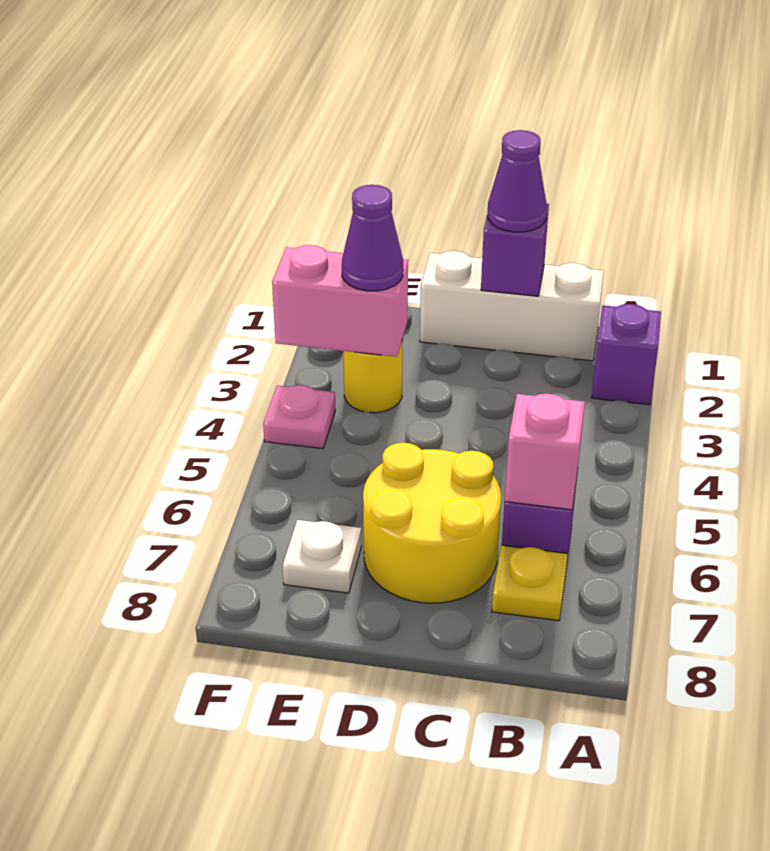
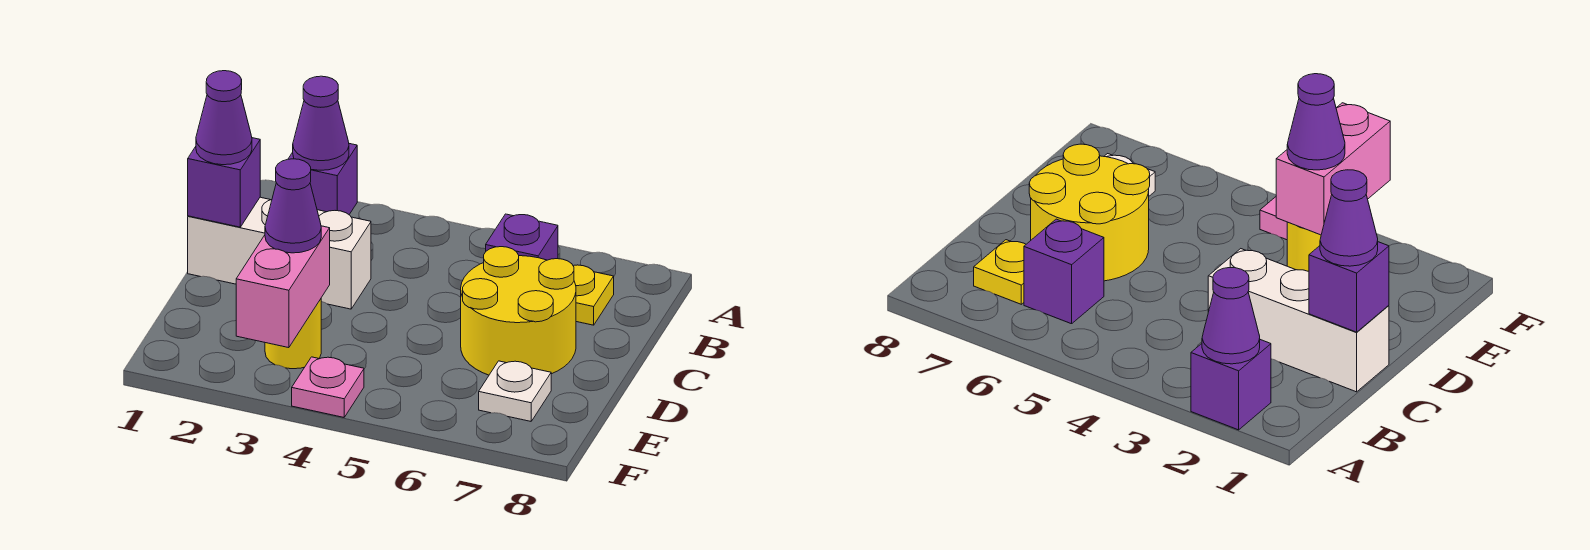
none -> purple cone A2 level 2
white brick B1:D1 level 1 -> white brick C1:C3 level 1
pink brick B6 level 2 -> none

